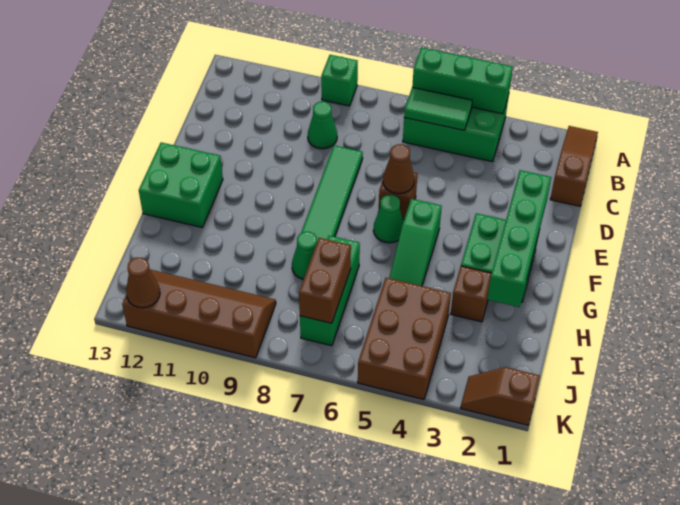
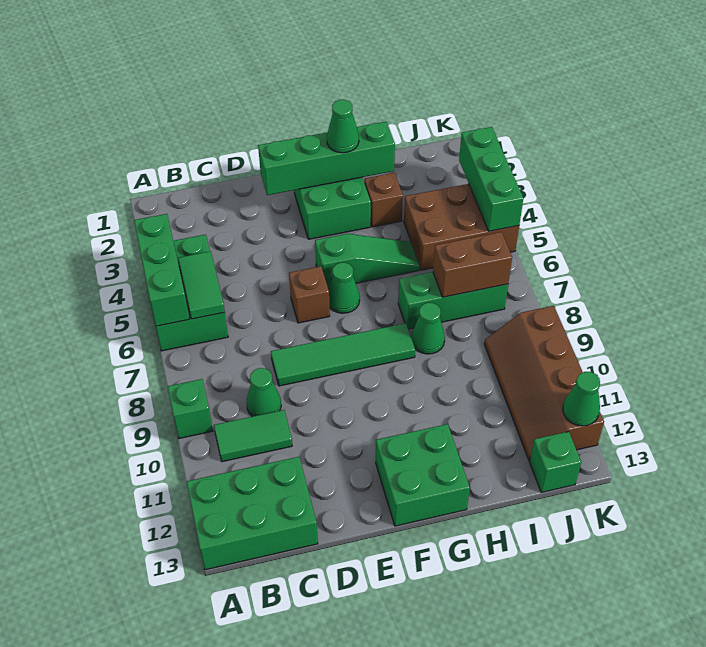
brown slope A1:C1 level 1 top C -> none
none -> green brick A12:C13 level 1
none -> green tile B10:C10 level 1
brown cone E6 level 2 -> none
none -> green cone G2 level 3
none -> green brick J13 level 1
brown slope K1:K2 level 1 top 1 -> none
none -> green brick K3:K5 level 2
brown cone K12 level 2 -> green cone K12 level 2

